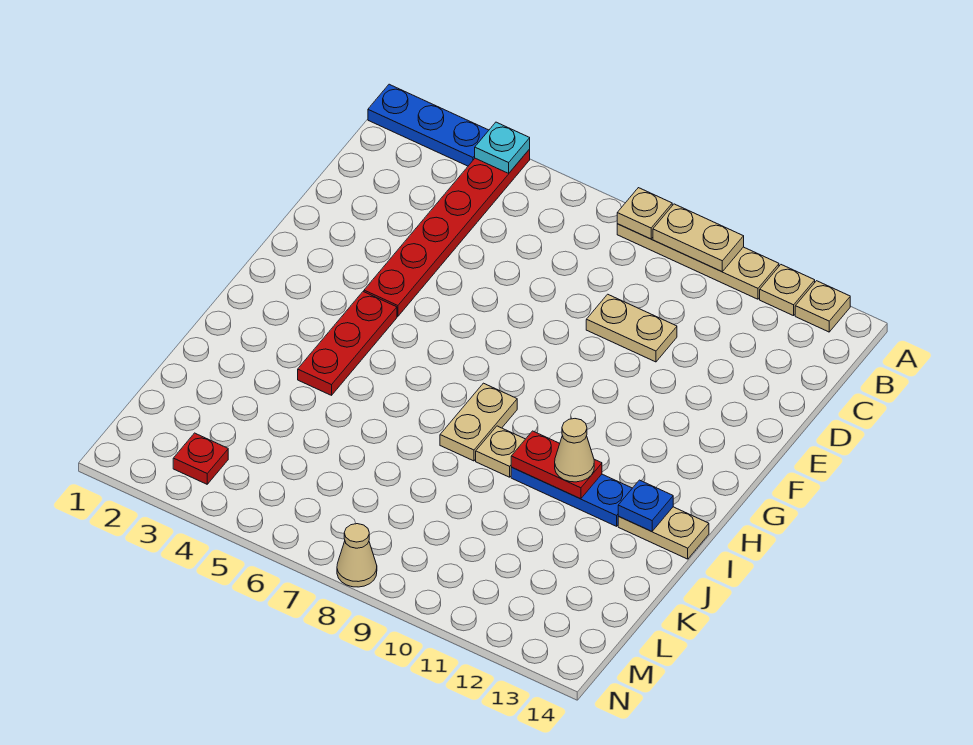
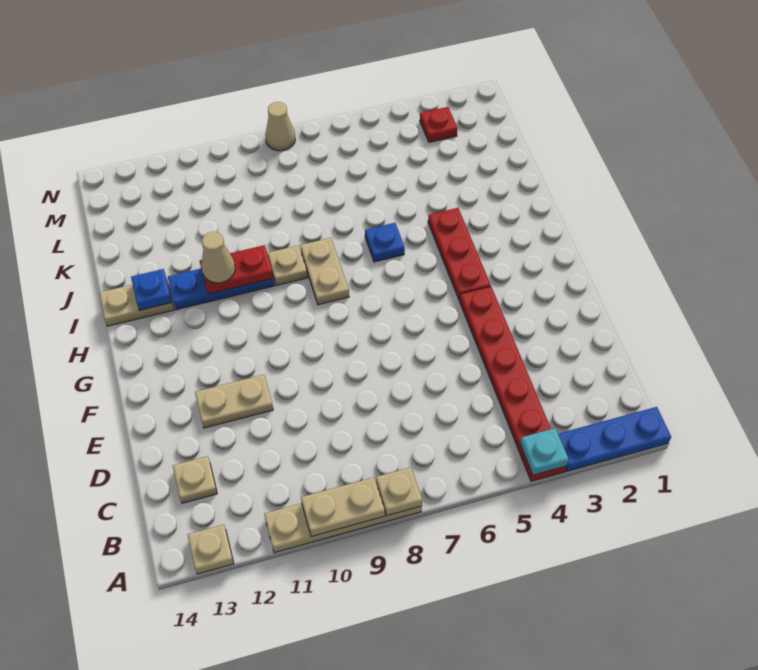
tan plate A12 level 1 -> tan plate C13 level 1
tan plate D9:D10 level 1 -> tan plate E11:E12 level 1
none -> blue plate I6 level 1

